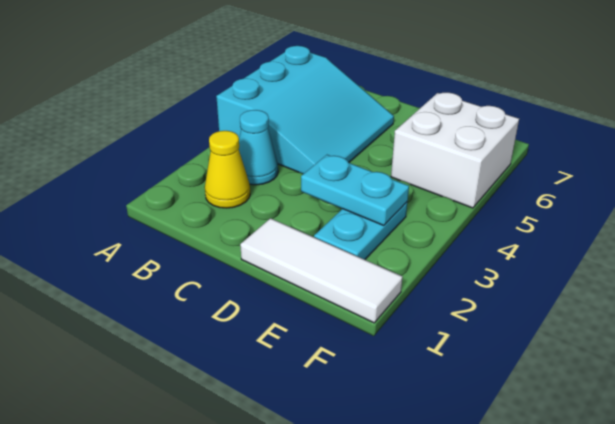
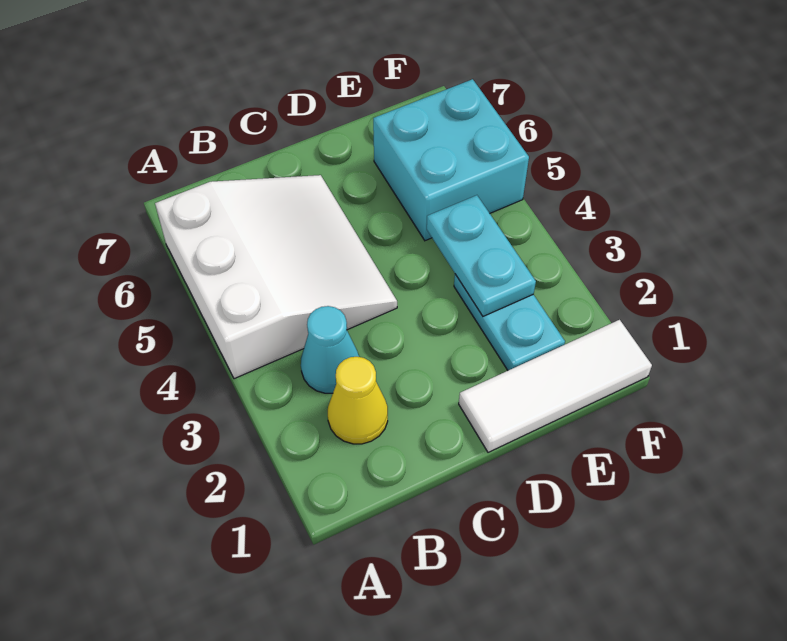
cyan slope A4:C6 level 1 top A -> white slope A4:C6 level 1 top A
cyan plate D3:E3 level 2 -> cyan plate E3:E4 level 2
white brick E5:F6 level 1 -> cyan brick E5:F6 level 1

